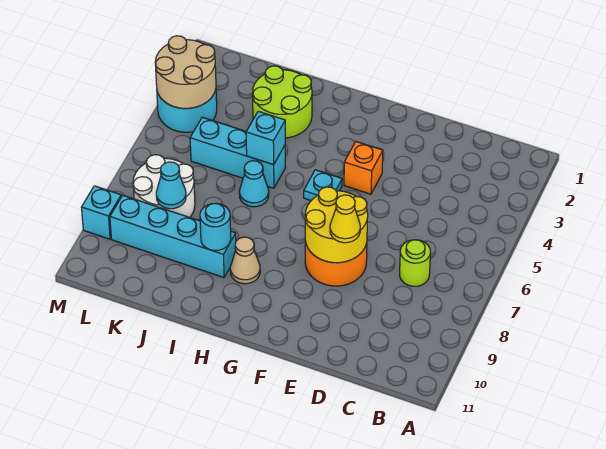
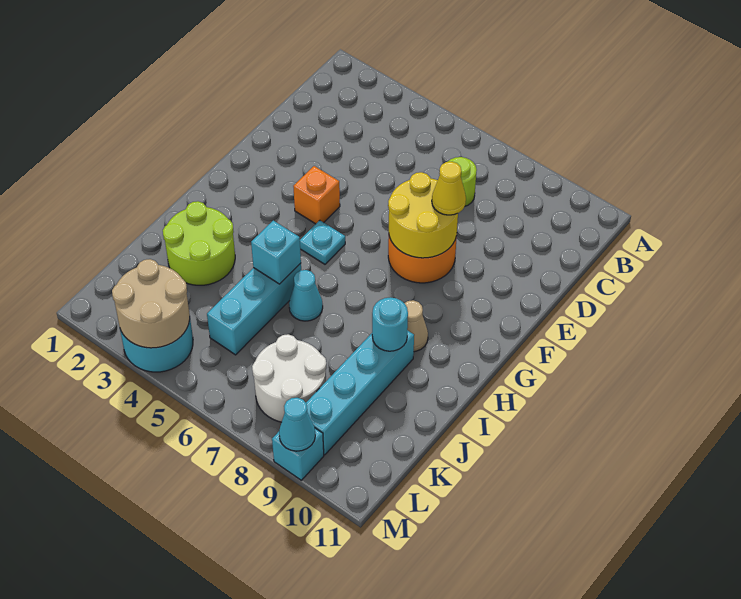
cyan cone K8 level 2 -> cyan cone M9 level 2

